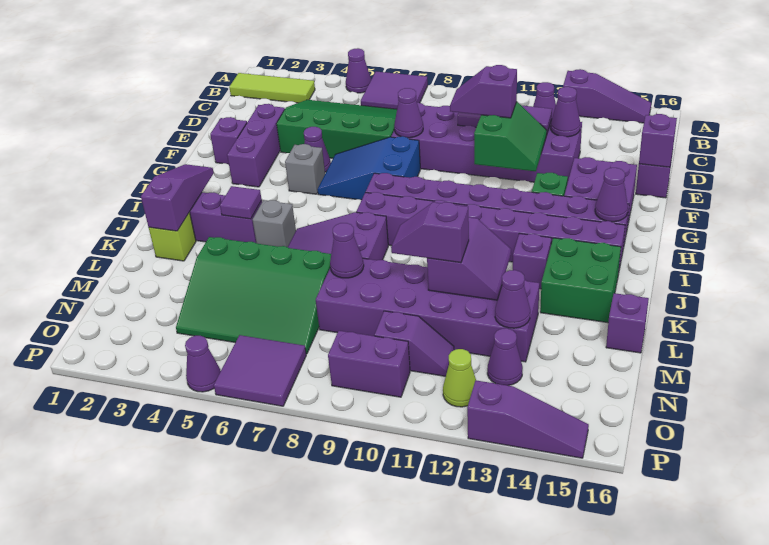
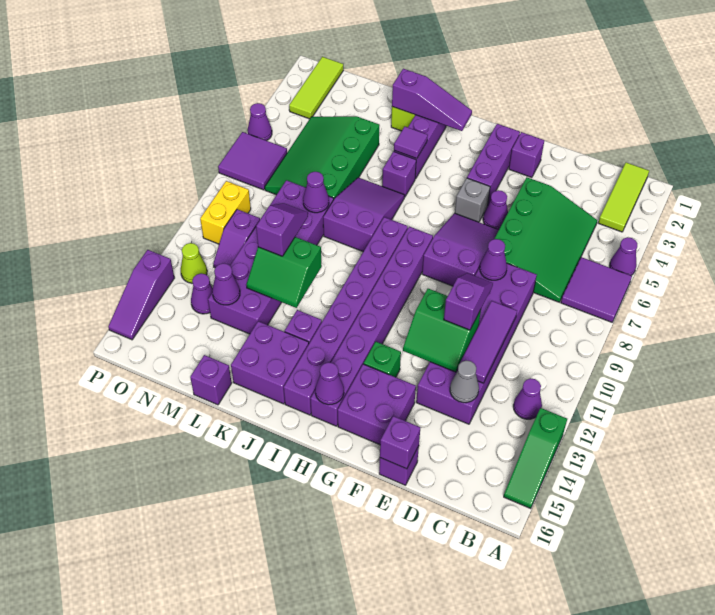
purple slope A13:A15 level 1 top 13 -> green slope A13:A15 level 1 top 13
purple cone D13 level 2 -> grey cone D13 level 2
purple brick E3:G3 level 1 -> purple brick G2:G4 level 1
blue slope F6:G8 level 1 top 8 -> purple slope F6:G8 level 1 top 8
grey brick J5 level 1 -> purple brick J5 level 1
green brick J14:K15 level 1 -> purple brick J14:K15 level 1
purple slope K11:L12 level 2 top 11 -> green slope K11:L12 level 2 top 11
none -> lime tile O1:O3 level 1
purple brick O9:O10 level 1 -> yellow brick O9:O10 level 1

